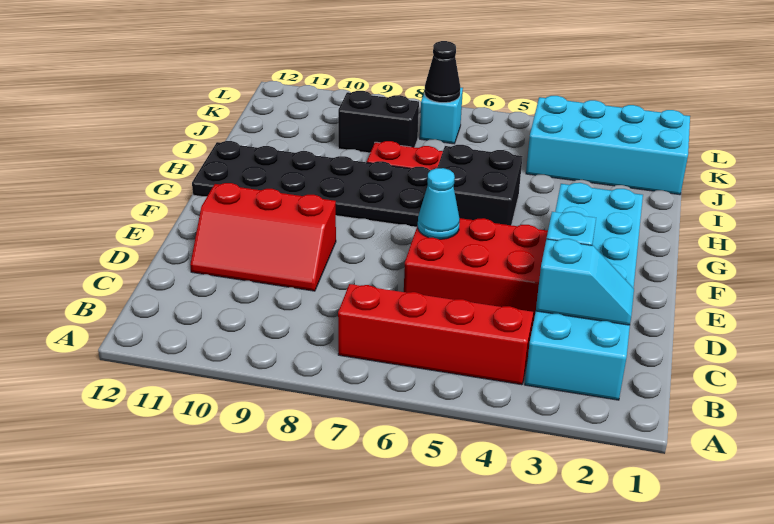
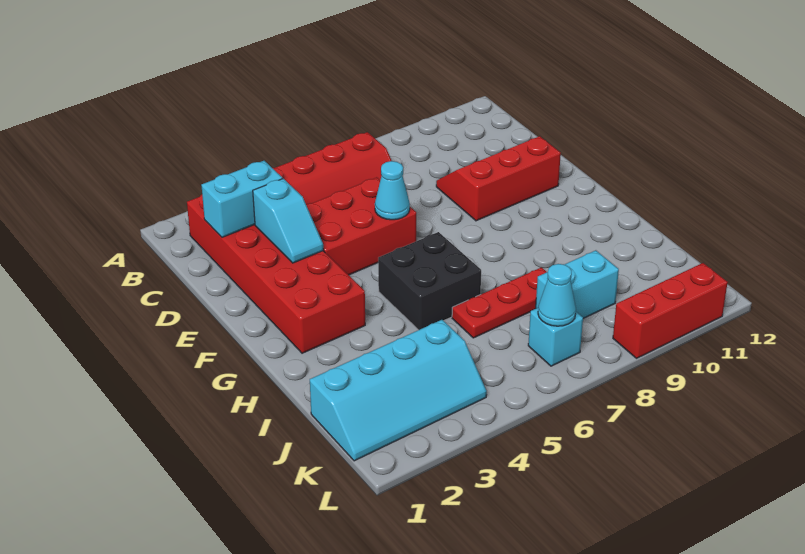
cyan brick B2:G3 level 1 -> red brick B2:G3 level 1
cyan slope C2:C3 level 2 top 3 -> cyan brick C2:C3 level 2
black plate G7:H12 level 1 -> none
cyan brick J1:K4 level 1 -> cyan slope J1:K4 level 1 top J
black brick J8:J9 level 1 -> cyan brick J8:J9 level 1
black cone K7 level 2 -> cyan cone K7 level 2
none -> red brick L9:L11 level 1

